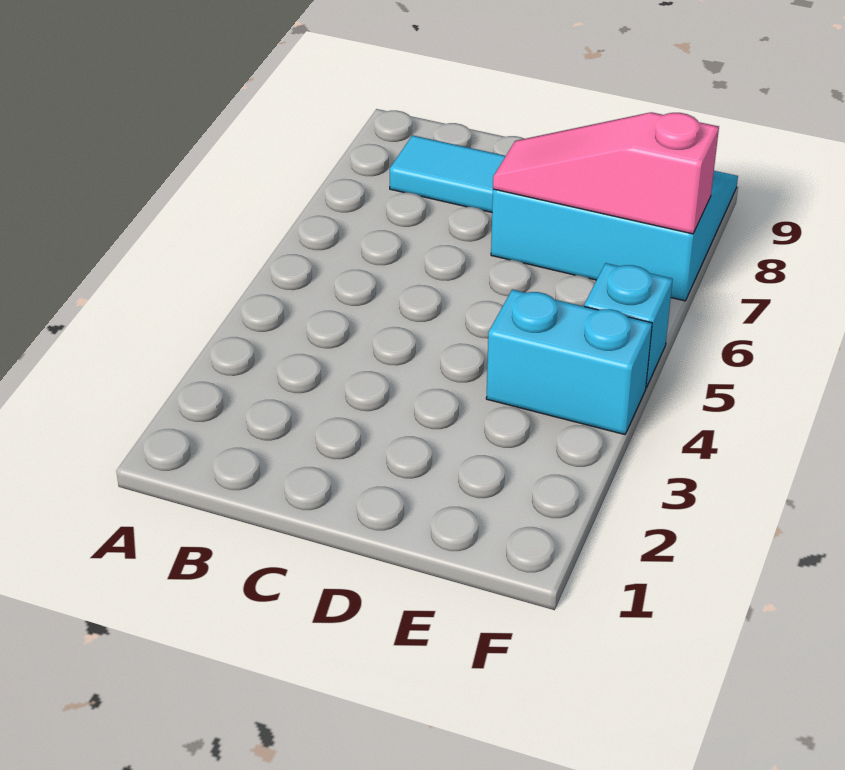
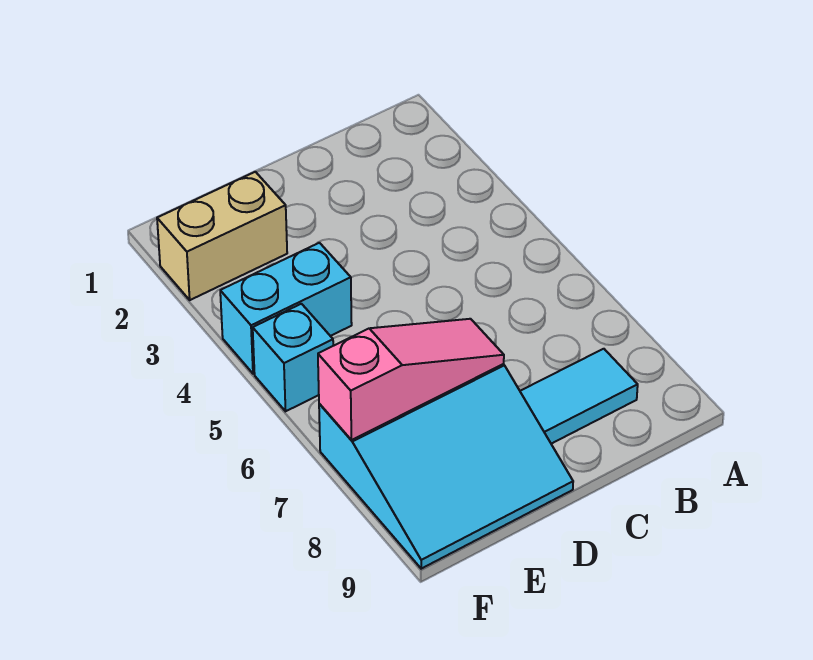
none -> tan brick E2:F2 level 1

